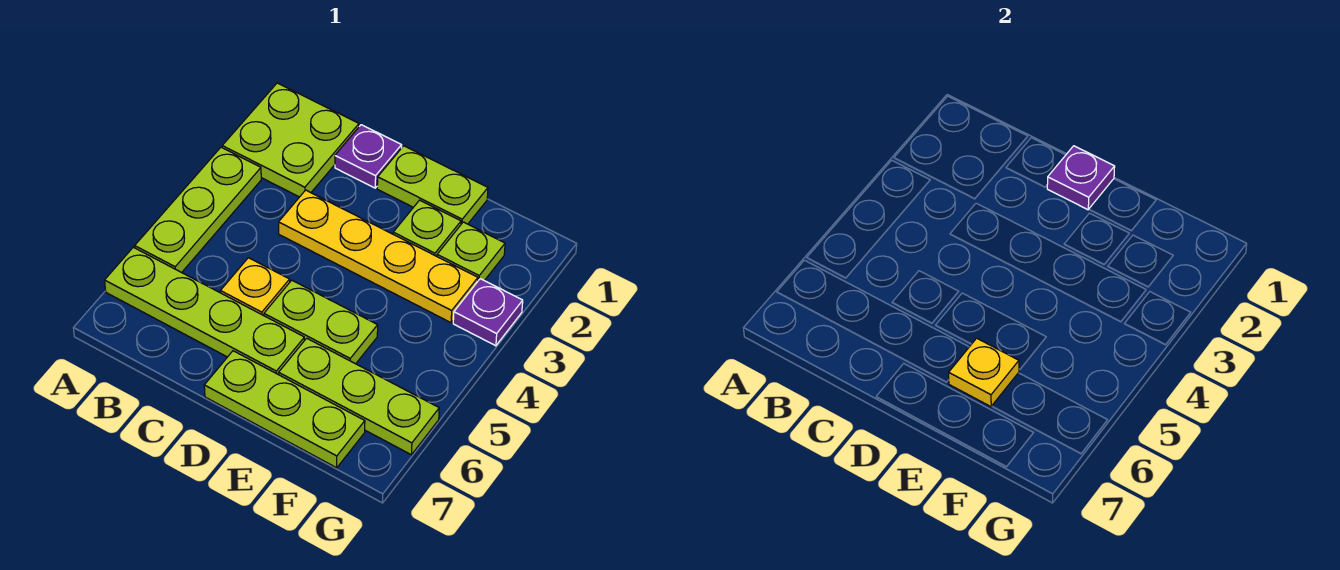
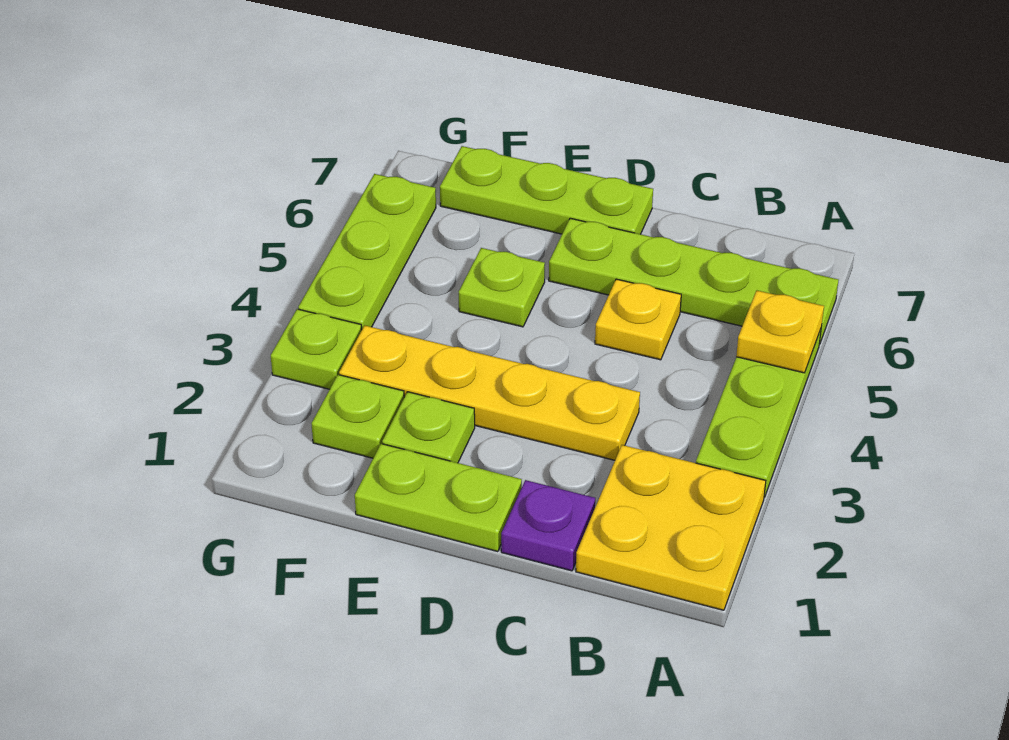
lime plate A1:B2 level 1 -> yellow plate A1:B2 level 1
purple plate D1 level 2 -> none
lime plate D5:E5 level 1 -> lime plate E5 level 1
lime plate E6:G6 level 1 -> lime plate G4:G6 level 1
yellow plate E6 level 2 -> yellow plate A5 level 2
purple plate G3 level 1 -> lime plate G3 level 1

